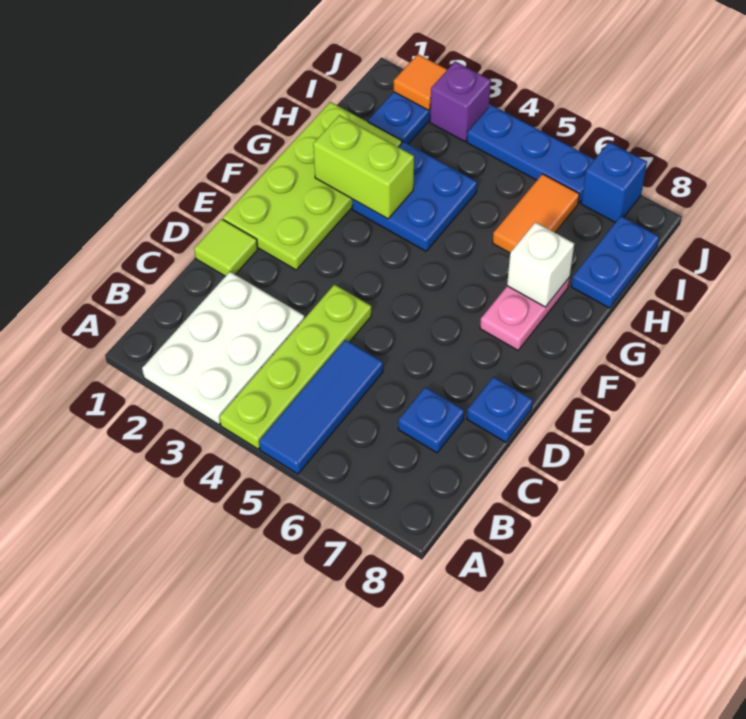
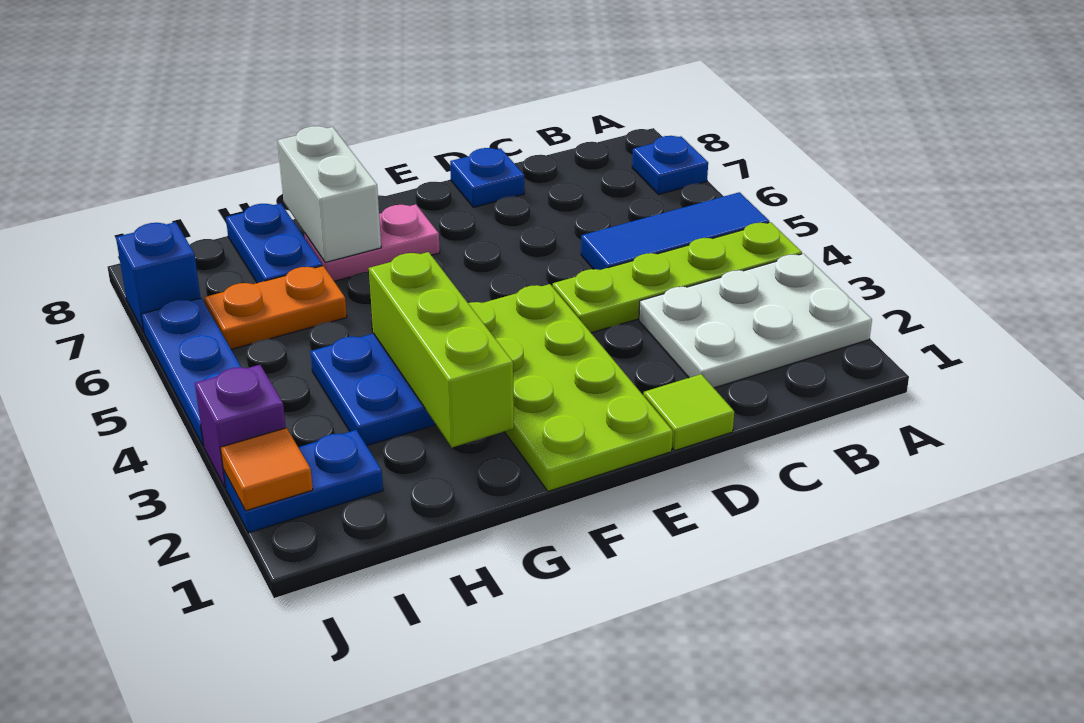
blue plate C7 level 1 -> blue plate A7 level 1
lime plate E1:H2 level 1 -> lime plate E1:F4 level 1
lime brick G2:G3 level 2 -> lime brick G2:G4 level 2
white brick G7 level 2 -> white brick G7:G8 level 2
orange tile H6:I6 level 1 -> orange plate H6:I6 level 1
blue plate H8:I8 level 1 -> blue plate H7:H8 level 1

